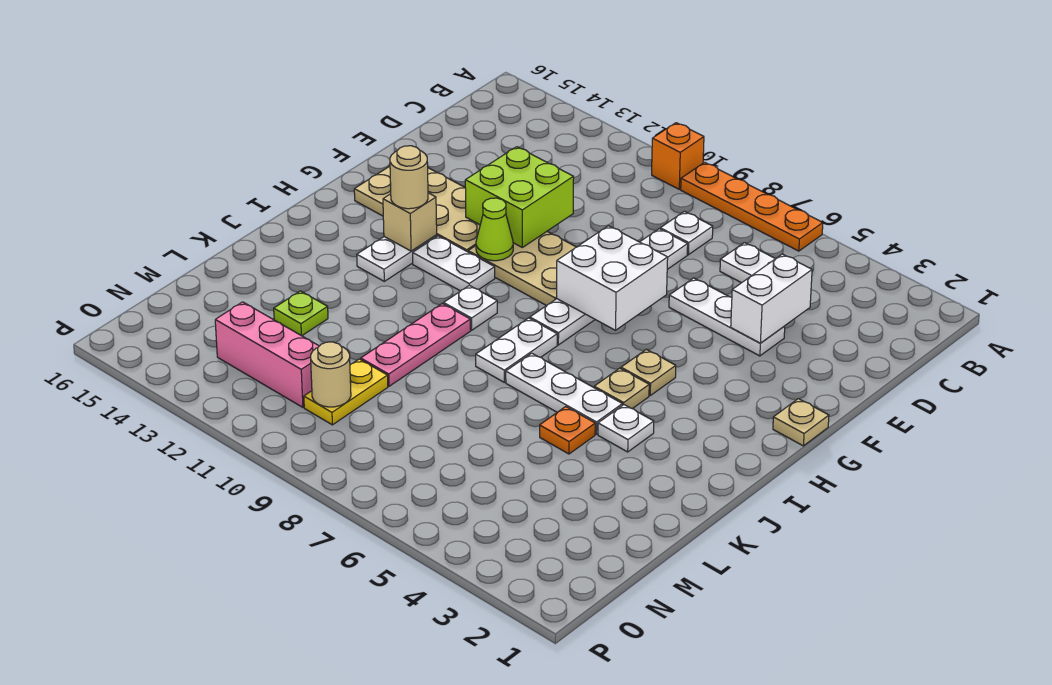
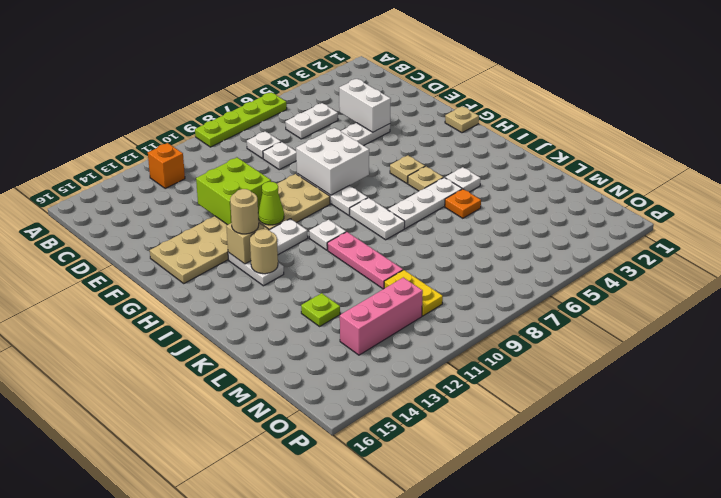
orange plate A6:A9 level 1 -> lime plate A6:A9 level 1
orange brick A10 level 1 -> orange brick B12 level 1
tan round brick N10 level 2 -> tan round brick I13 level 2

